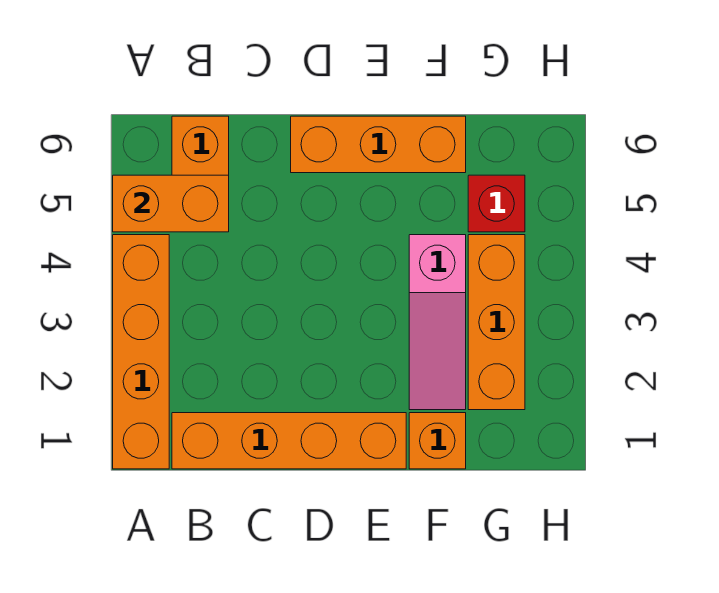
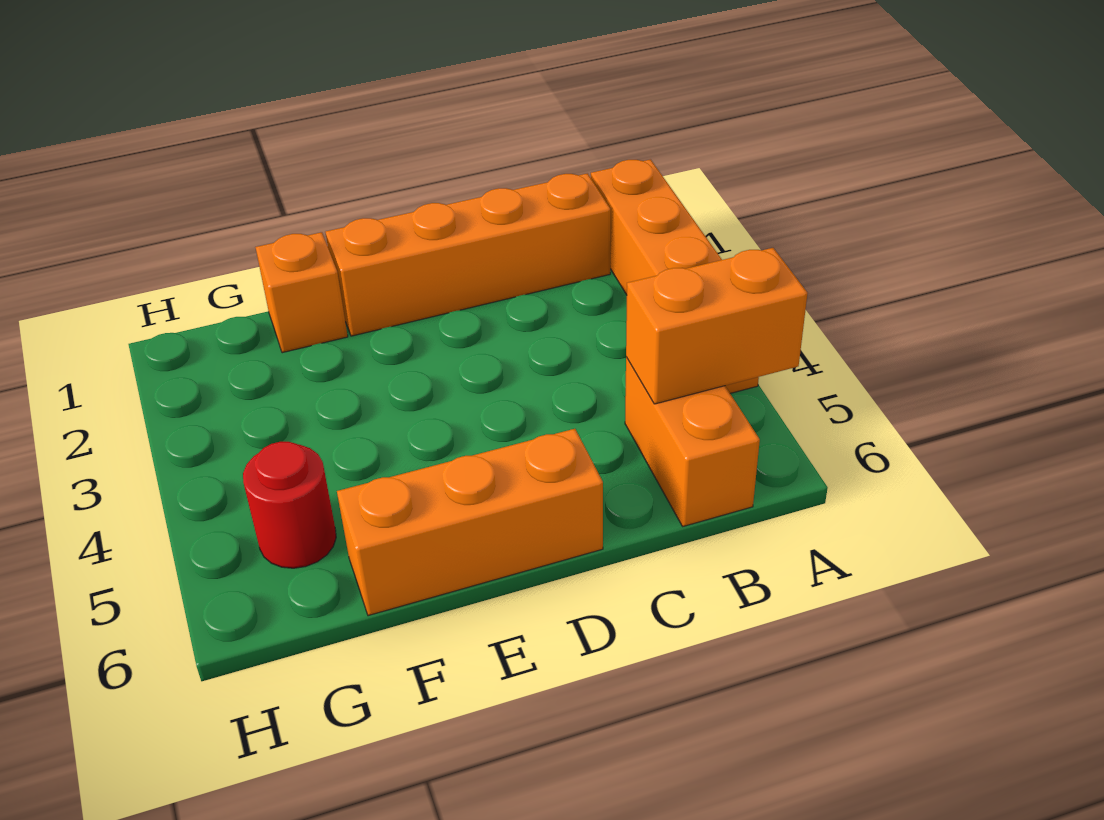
pink slope F2:F4 level 1 top 4 -> none
orange brick G2:G4 level 1 -> none
red brick G5 level 1 -> red round brick G5 level 1

